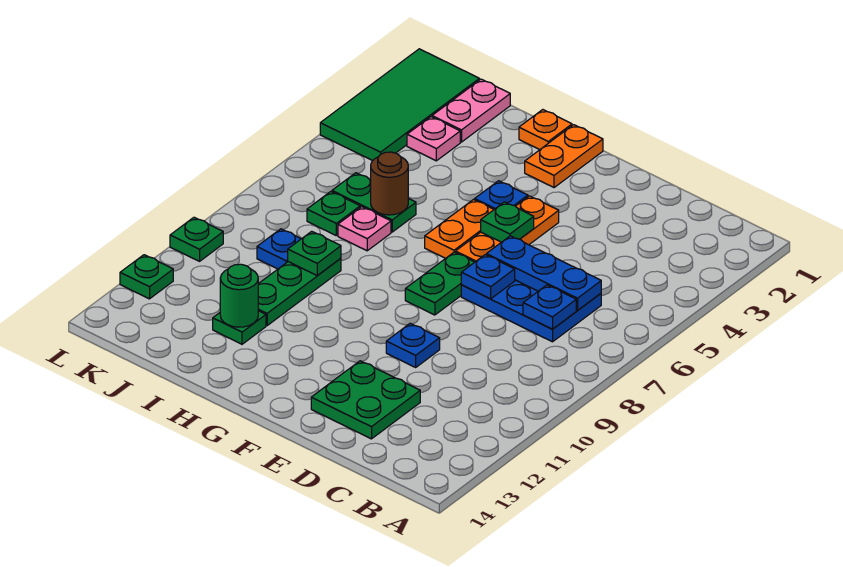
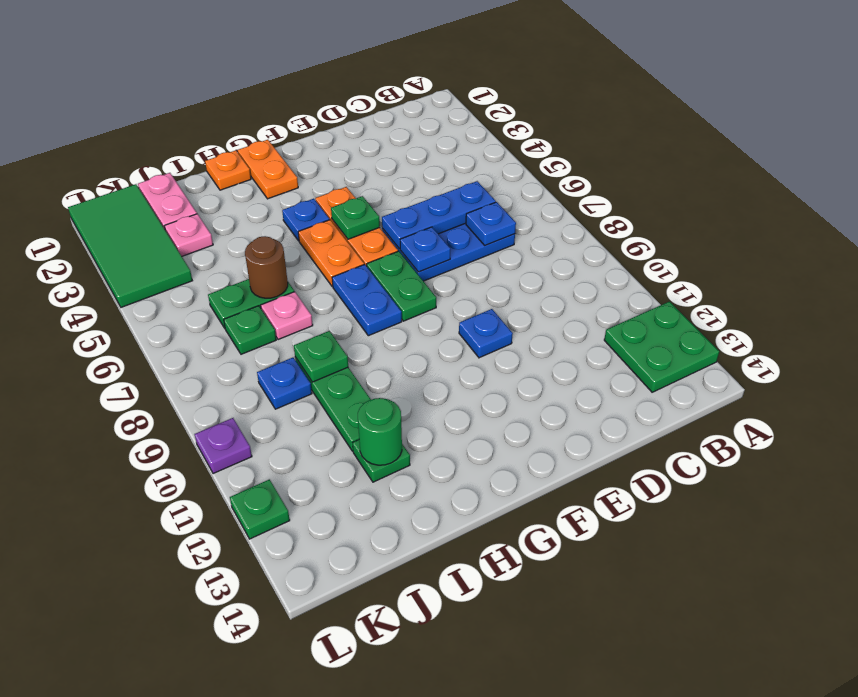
green plate D12:E13 level 1 -> green plate A12:B13 level 1
none -> blue plate G7:G8 level 1
green plate L10 level 1 -> purple plate L10 level 1

